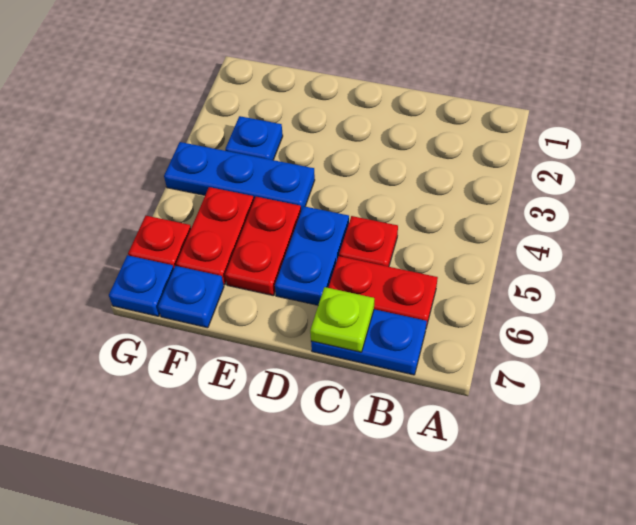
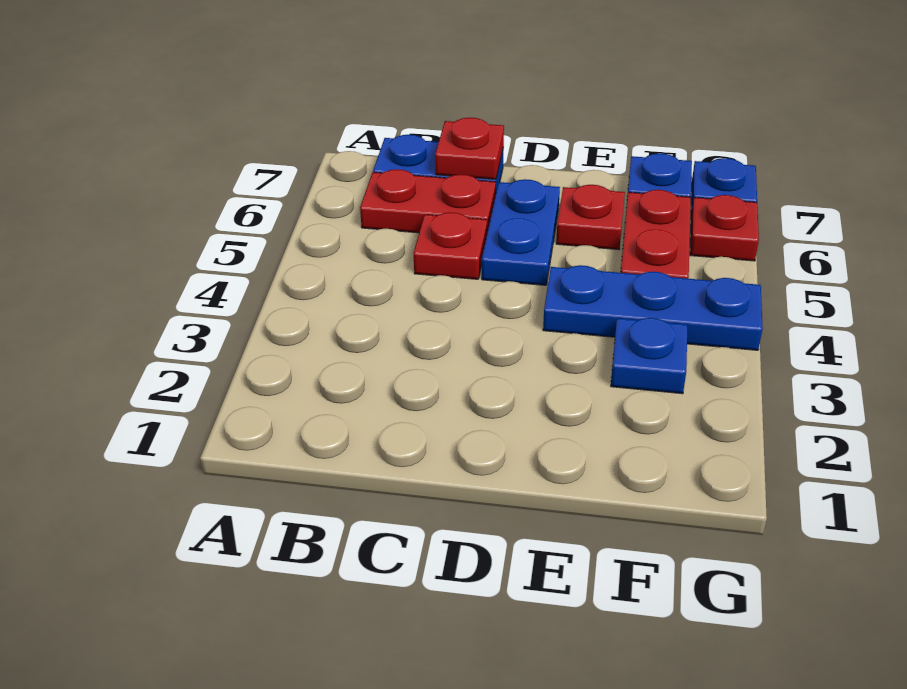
lime plate C7 level 2 -> red plate C7 level 2
red plate E5:E6 level 1 -> red plate E6 level 1

